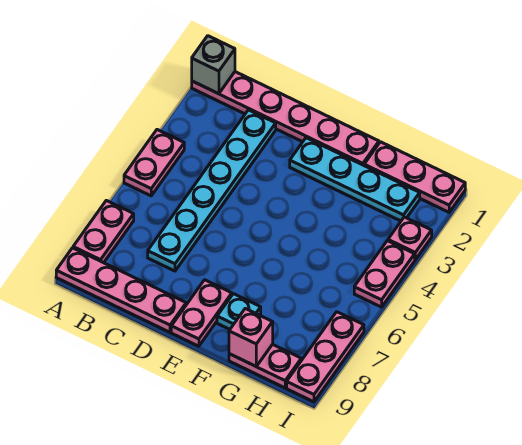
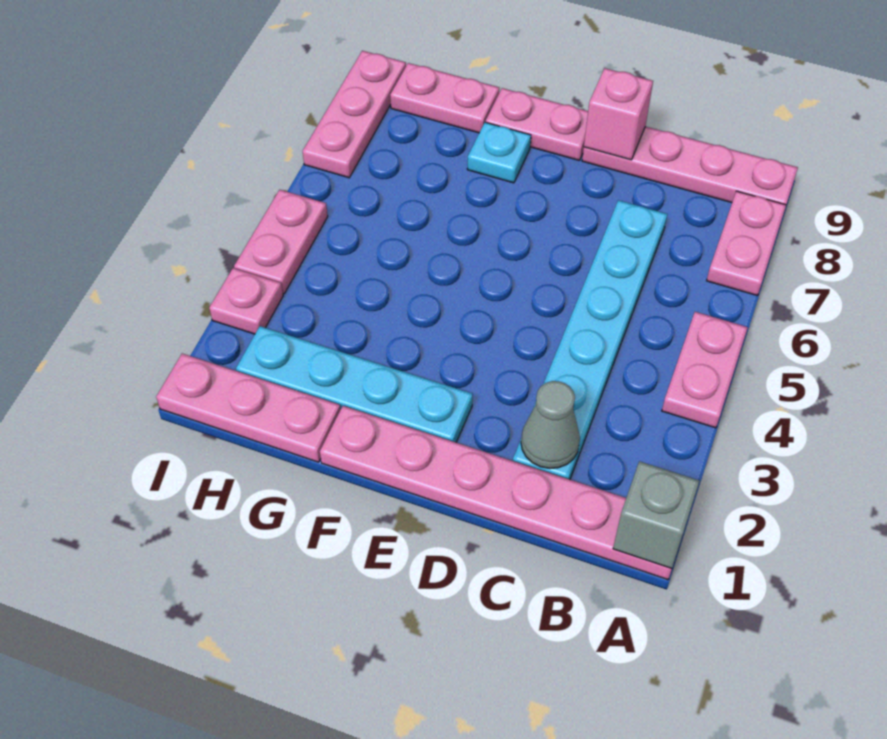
none -> grey cone C2 level 2
pink plate E8:E9 level 1 -> pink plate E9:F9 level 1
pink brick G9 level 2 -> pink brick D9 level 2

